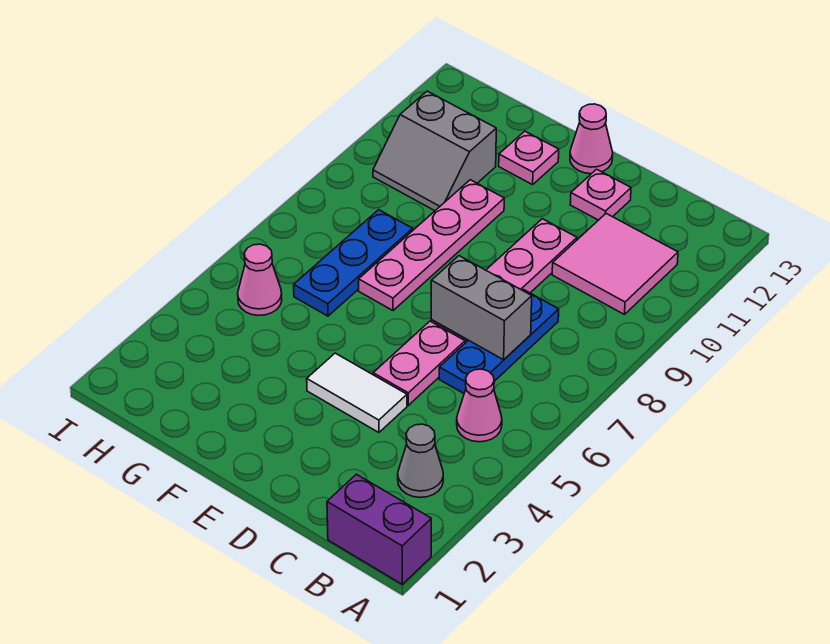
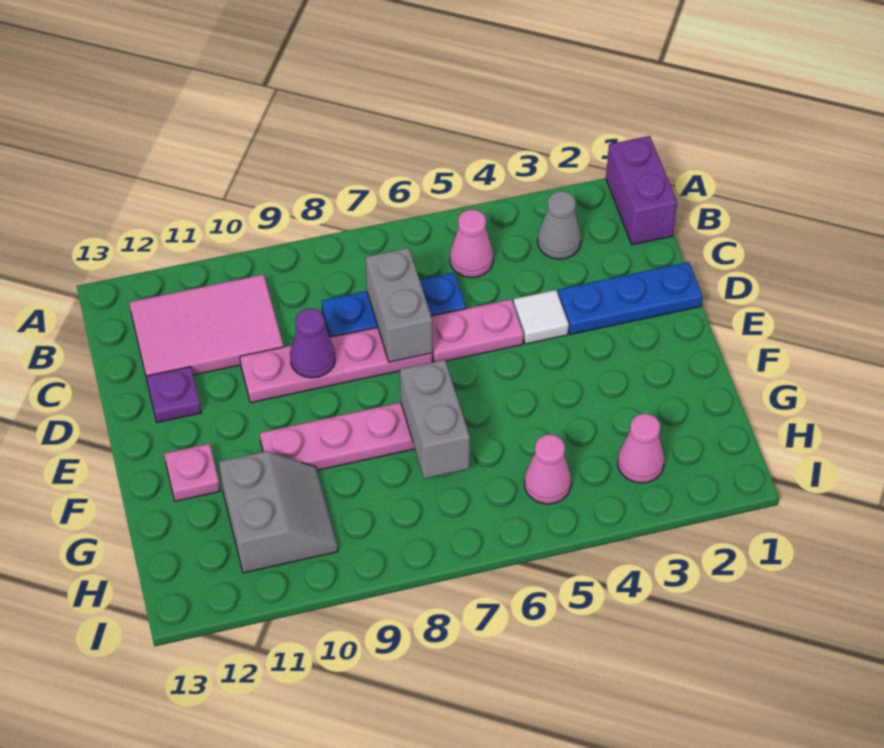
pink tile B10:C11 level 1 -> pink tile B10:C12 level 1
white tile D4:E4 level 1 -> white tile D4 level 1
none -> purple cone D9 level 2
pink plate D12 level 1 -> purple plate D12 level 1
pink cone E13 level 1 -> pink cone H3 level 1
none -> grey brick F7:G7 level 2
blue plate G6:G8 level 1 -> blue plate D1:D3 level 1

